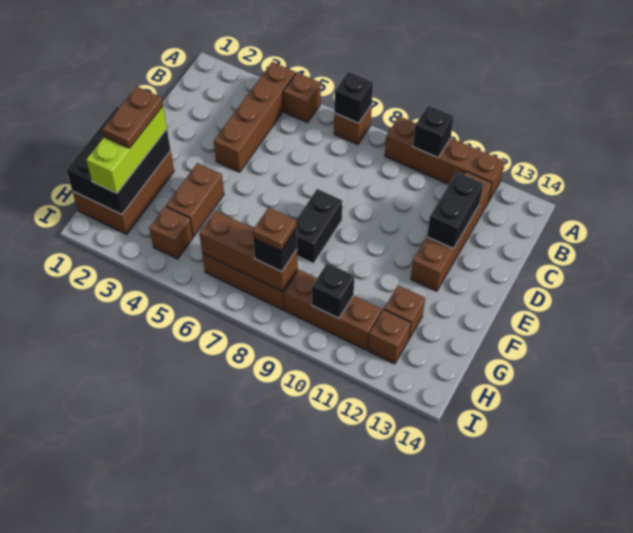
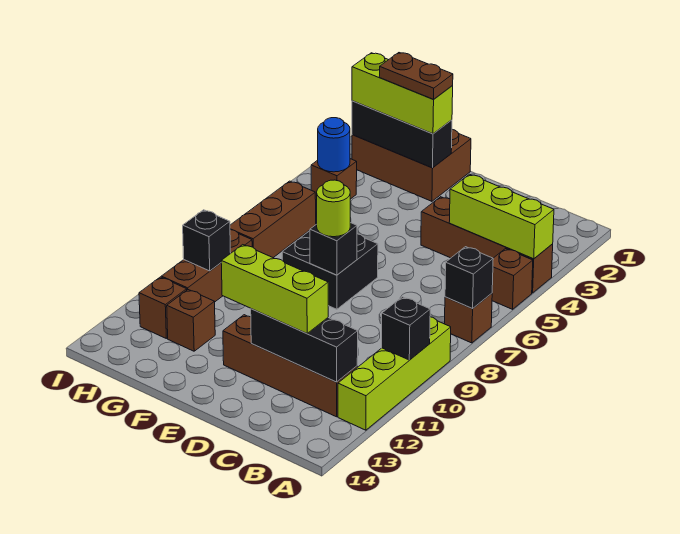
none -> lime brick A4:C4 level 2
brown brick A9:A12 level 1 -> lime brick A9:A12 level 1
black brick C12:D12 level 2 -> black brick B12:D12 level 2
none -> lime brick C12:E12 level 3
black brick E8:F8 level 1 -> black brick E7:F8 level 1
none -> lime round brick E8 level 3
black brick F1:H2 level 2 -> black brick F2:H2 level 2
brown brick F4:G4 level 1 -> none
none -> blue round brick H4 level 2
brown brick H6:H8 level 2 -> none
black brick H8 level 3 -> black brick E8 level 2
brown plate H8 level 4 -> none

